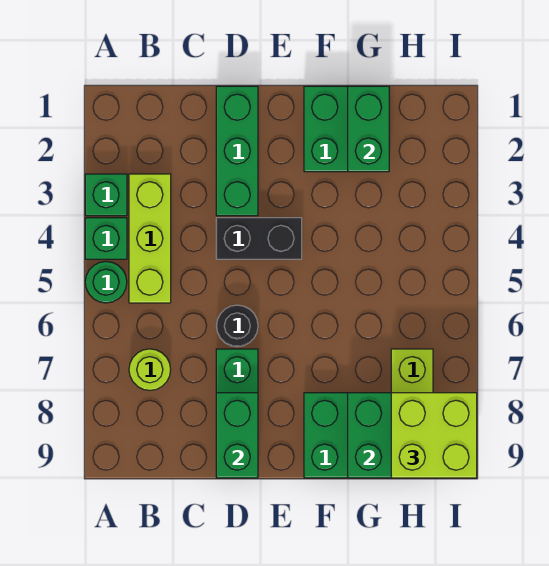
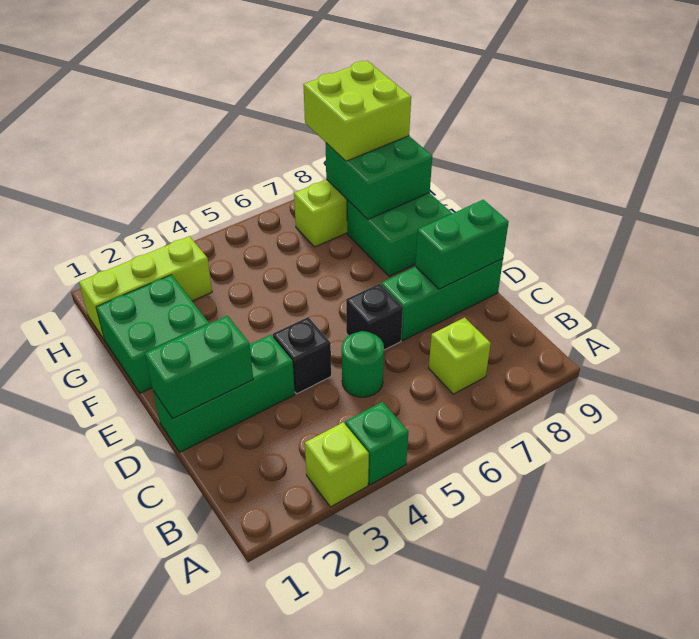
green brick A3 level 1 -> lime brick A3 level 1
green round brick A5 level 1 -> green round brick C5 level 1
lime brick B3:B5 level 1 -> lime brick H1:H3 level 1
lime round brick B7 level 1 -> lime brick B7 level 1
black brick D4:E4 level 1 -> black brick D4 level 1
black round brick D6 level 1 -> black brick D6 level 1
green brick G1:G2 level 2 -> green brick D1:D2 level 2

